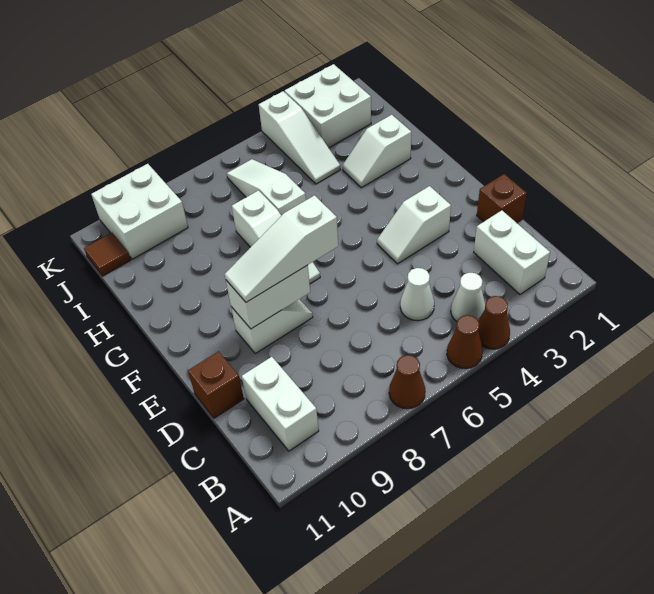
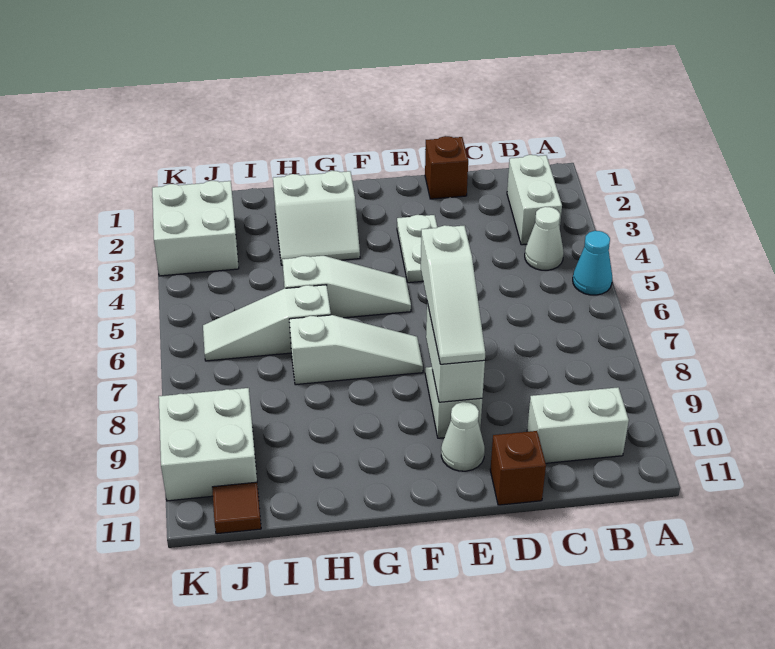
brown cone A4 level 1 -> none
brown cone A5 level 1 -> cyan cone A5 level 1
brown cone A7 level 1 -> none
white brick B2:C2 level 1 -> white brick B2:B3 level 1
white cone C5 level 1 -> white cone E10 level 1
white slope E3:E4 level 1 top 3 -> white plate E3:E4 level 1
white slope H2:H3 level 1 top 2 -> white slope G2:H3 level 1 top 2
white slope I4:K4 level 1 top K -> white slope F5:H5 level 1 top H

